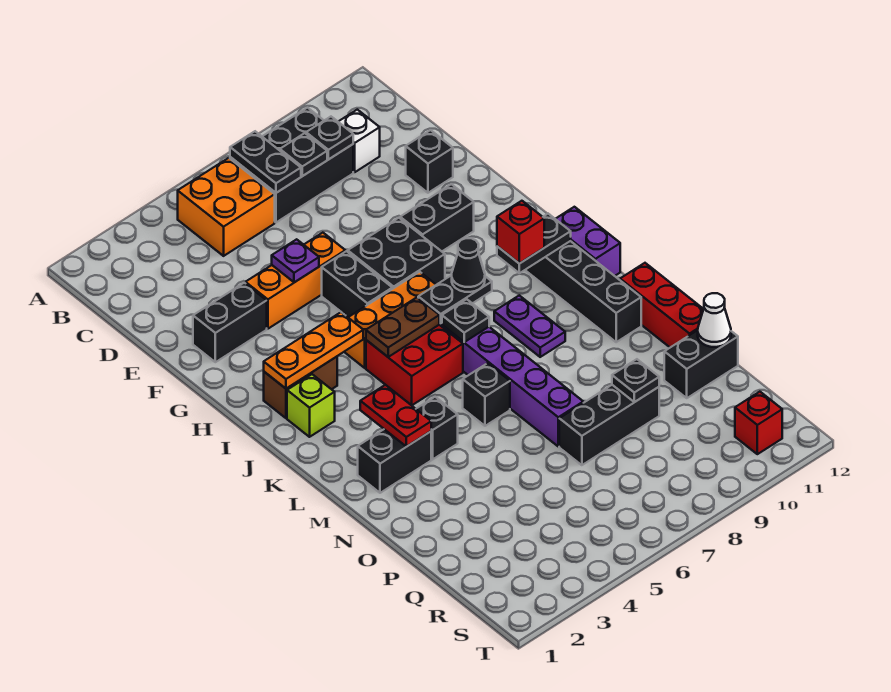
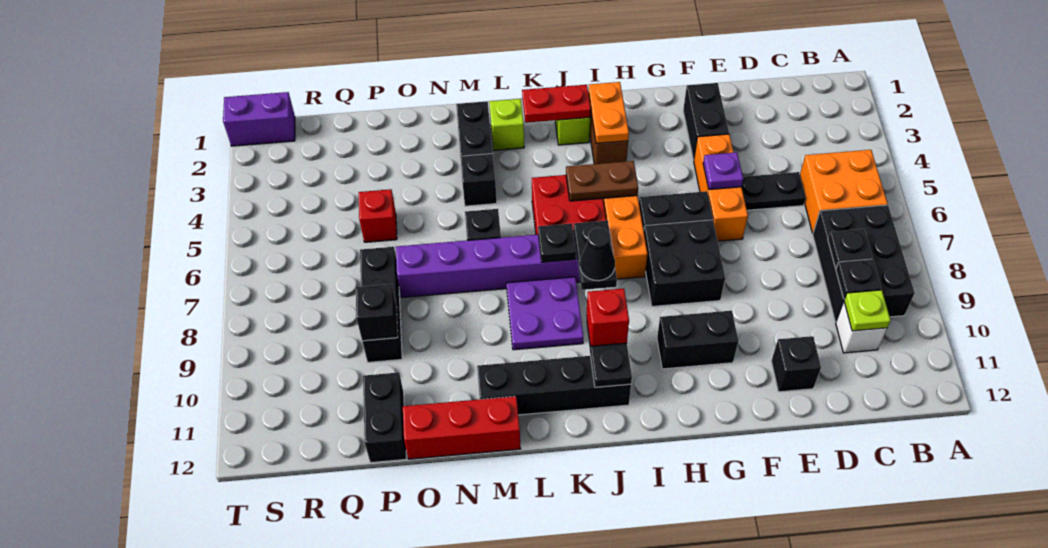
black plate B7:C7 level 2 -> black plate D5:E5 level 1
none -> lime plate C10 level 2
black brick G9:G10 level 1 -> black brick G10:H10 level 1
orange plate I2:I4 level 2 -> orange plate I2:I3 level 2
brown plate J5:J6 level 2 -> brown plate I5:J5 level 2
purple brick J12:K12 level 1 -> purple brick S1:T1 level 1
purple plate K9:L9 level 1 -> purple plate K8:L9 level 1
none -> lime brick L2 level 1
red plate L3:M3 level 2 -> red plate J2:K2 level 2
black plate P9 level 2 -> black brick P9 level 2
white cone P12 level 2 -> none
red brick S11 level 1 -> red brick P5 level 1

